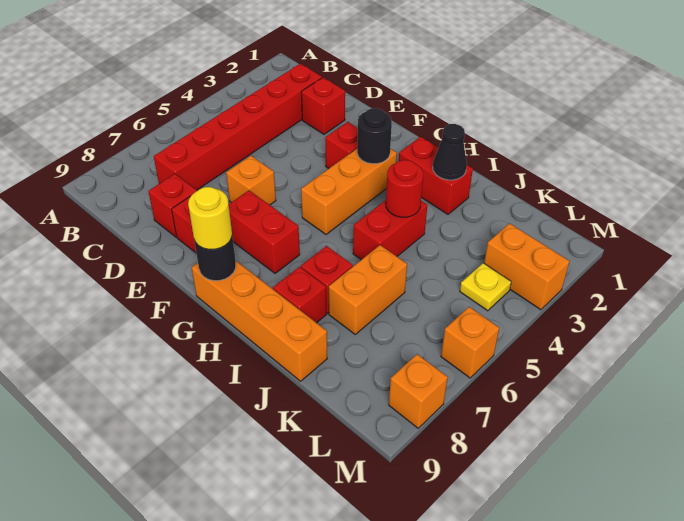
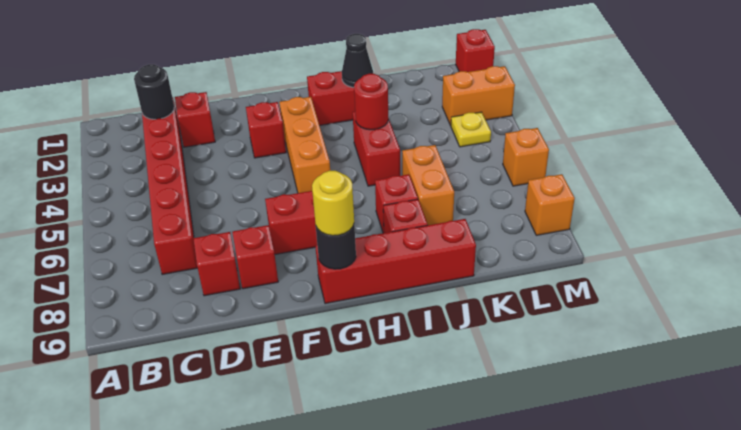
orange brick E6 level 1 -> none
black round brick G3 level 2 -> black round brick C2 level 2
orange brick G9:J9 level 1 -> red brick G9:J9 level 1
none -> red brick M1 level 1

